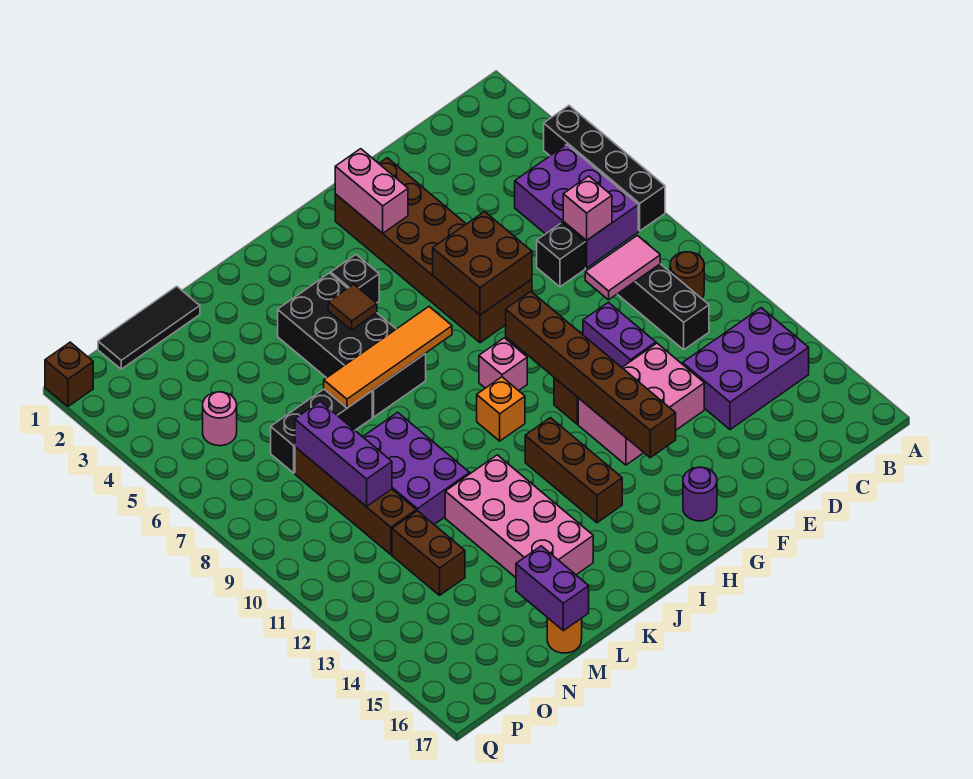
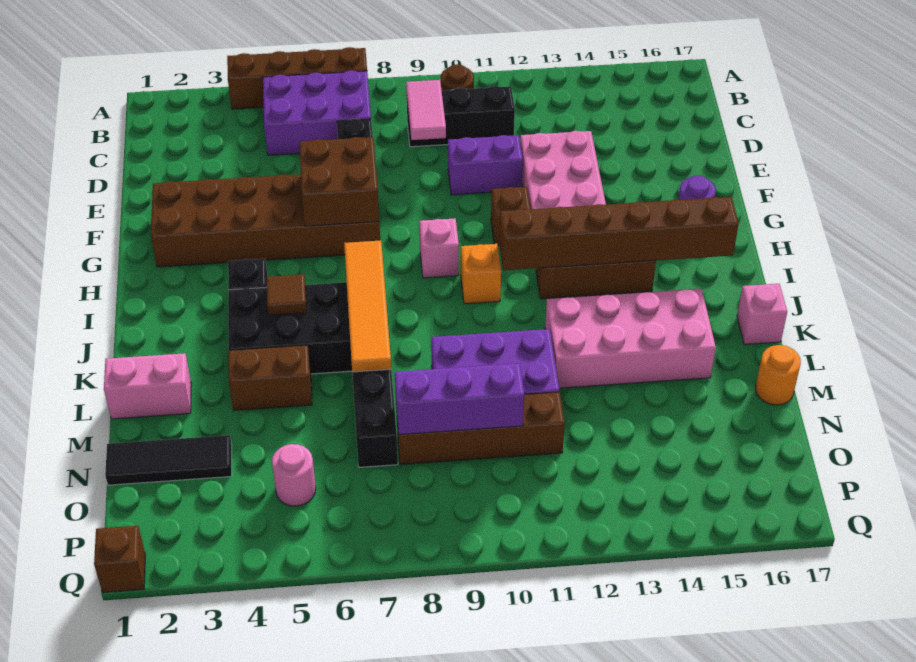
black brick A4:A7 level 1 -> brown brick A4:A7 level 1
purple brick B13:D14 level 1 -> none
pink brick C7 level 2 -> pink brick K17 level 1
pink brick G2:G3 level 2 -> pink brick L1:L2 level 1
brown brick G9:G14 level 2 -> brown brick I11:I16 level 2
black tile M1:O1 level 1 -> black tile N1:N3 level 1
purple brick M16:M17 level 2 -> none
brown brick N12:N13 level 1 -> brown brick L4:L5 level 1

